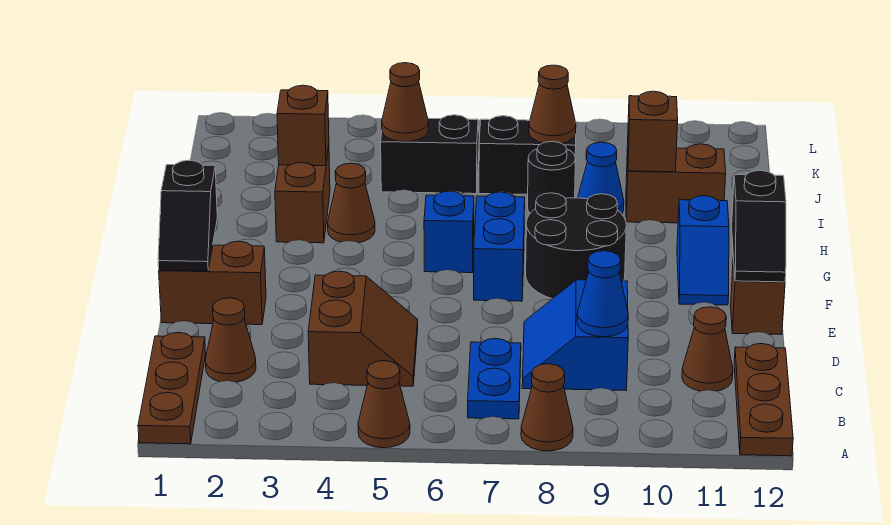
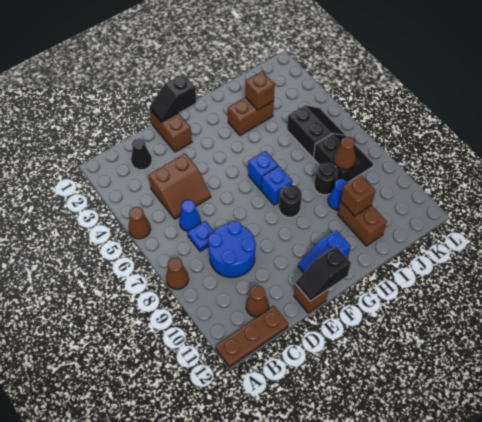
brown plate A1:C1 level 1 -> none
blue plate B7:C7 level 1 -> blue plate C7 level 1
brown cone C2 level 1 -> black cone C2 level 1
blue slope C8:D9 level 1 top 9 -> blue round brick C8:D9 level 1
blue cone C9 level 2 -> blue cone C6 level 1
blue brick F7:G7 level 1 -> blue brick G7 level 1
black round brick F8:G9 level 1 -> black round brick G8 level 1
brown cone H4 level 1 -> none
brown cone J5 level 2 -> none

